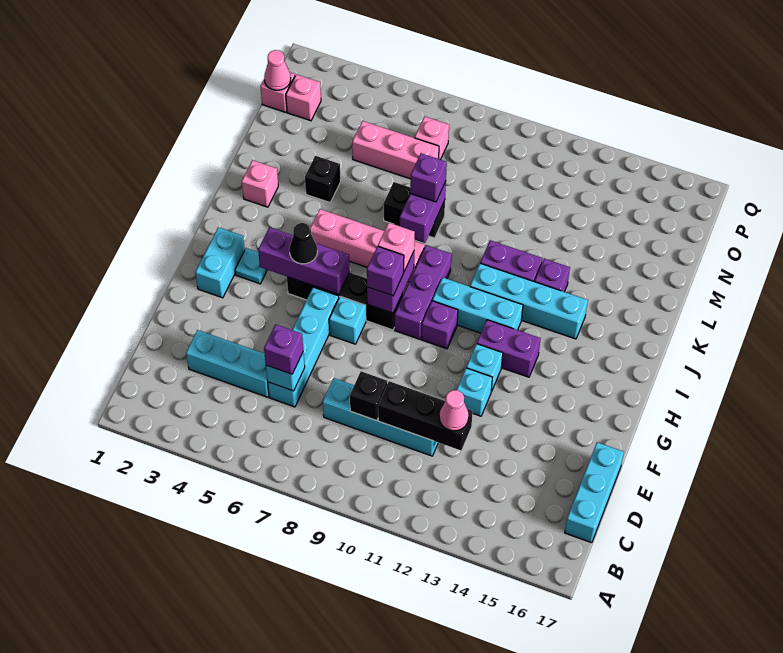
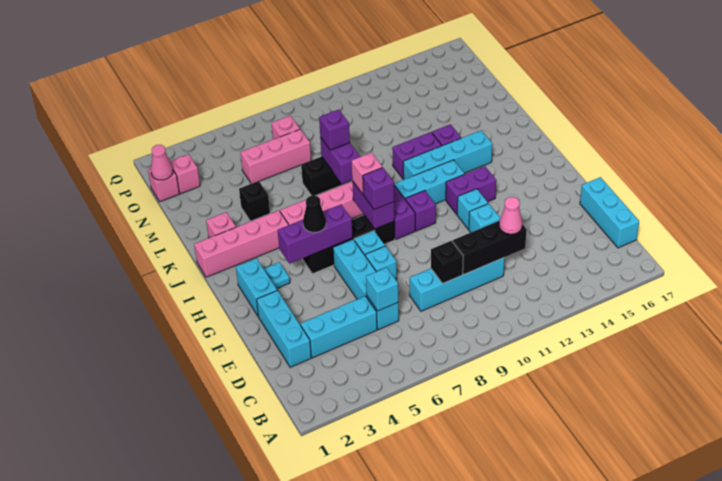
none -> cyan brick D2:F2 level 1
purple brick D6 level 3 -> none
none -> cyan brick F7 level 1
none -> pink brick J1:J4 level 1

